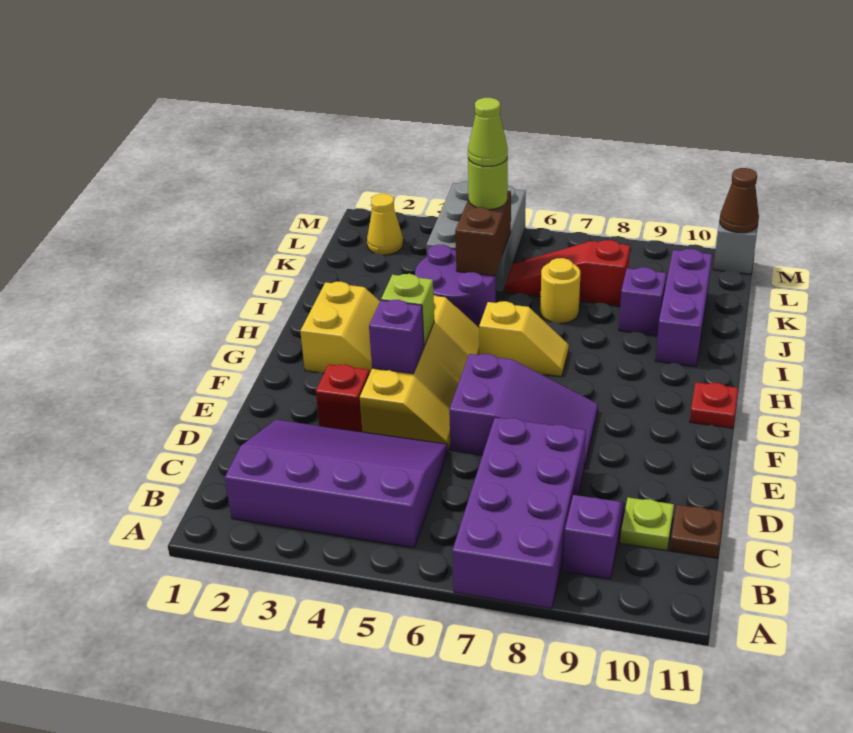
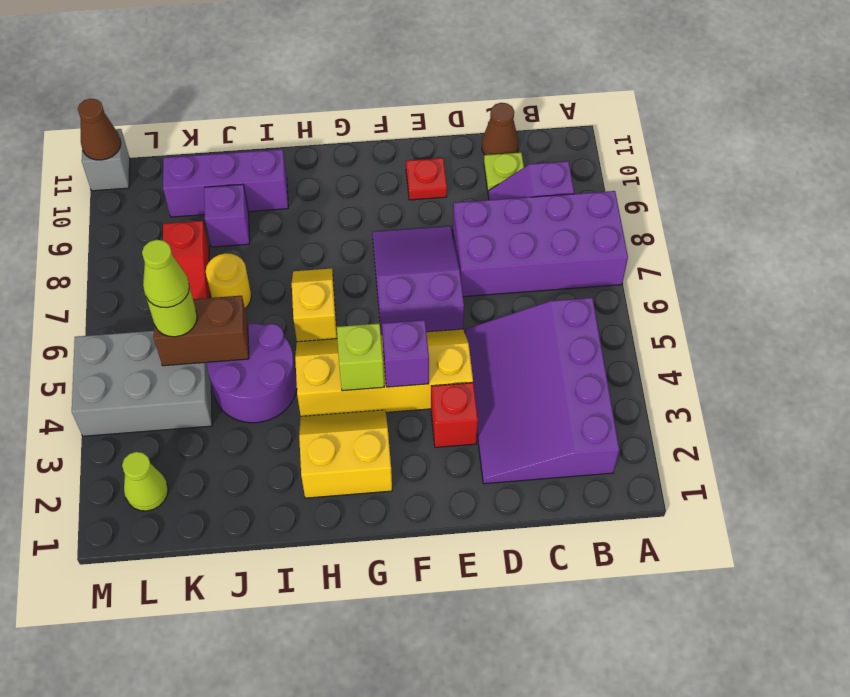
brown plate C11 level 1 -> brown cone C11 level 1
red plate G11 level 1 -> red plate E10 level 1
yellow cone L2 level 1 -> lime cone L2 level 1

